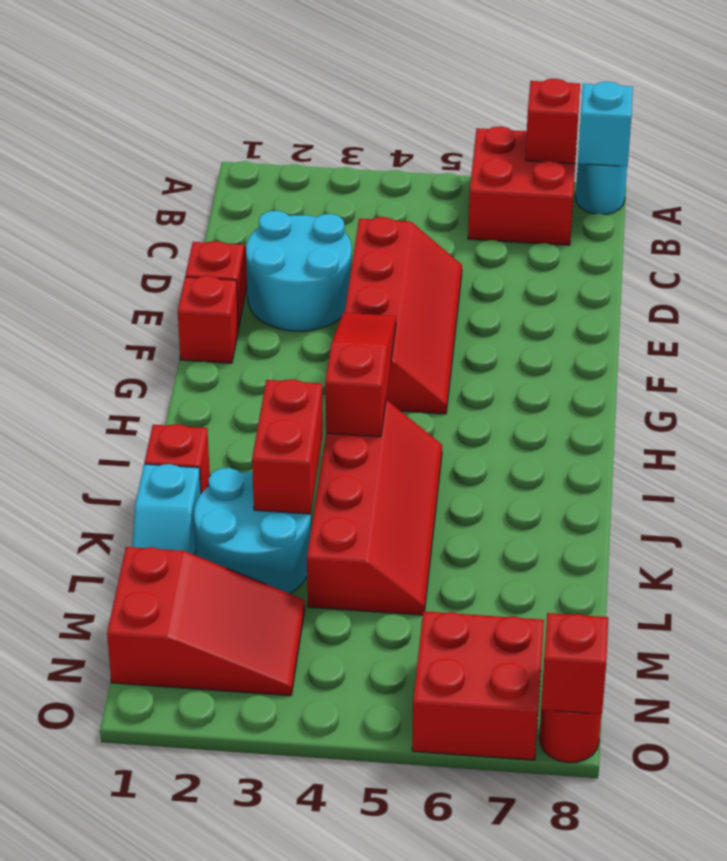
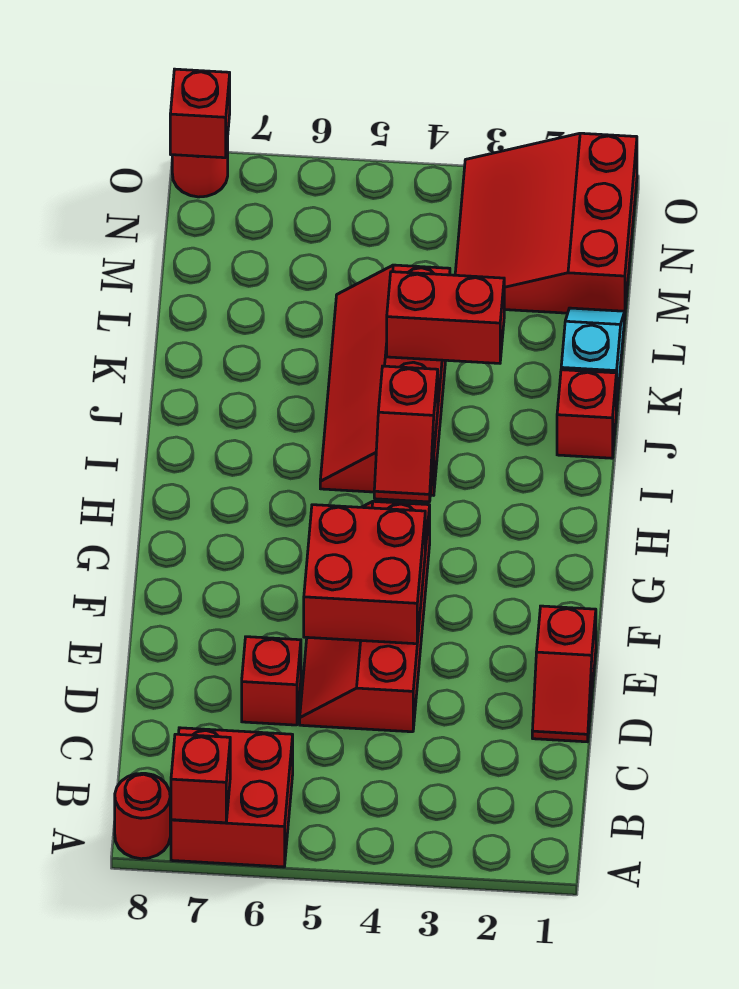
cyan round brick A8 level 1 -> red round brick A8 level 1
cyan brick A8 level 2 -> none
cyan round brick D2:E3 level 1 -> none
red brick F1 level 1 -> red brick D6 level 1
red slope G4:I4 level 2 top I -> red slope H4:I4 level 2 top I
red brick J3:K3 level 2 -> red brick K3:K4 level 2
cyan round brick K2:L3 level 1 -> none
red slope M1:N3 level 1 top 1 -> red slope M1:O3 level 1 top 1
red brick N6:O7 level 1 -> red brick E4:F5 level 2

